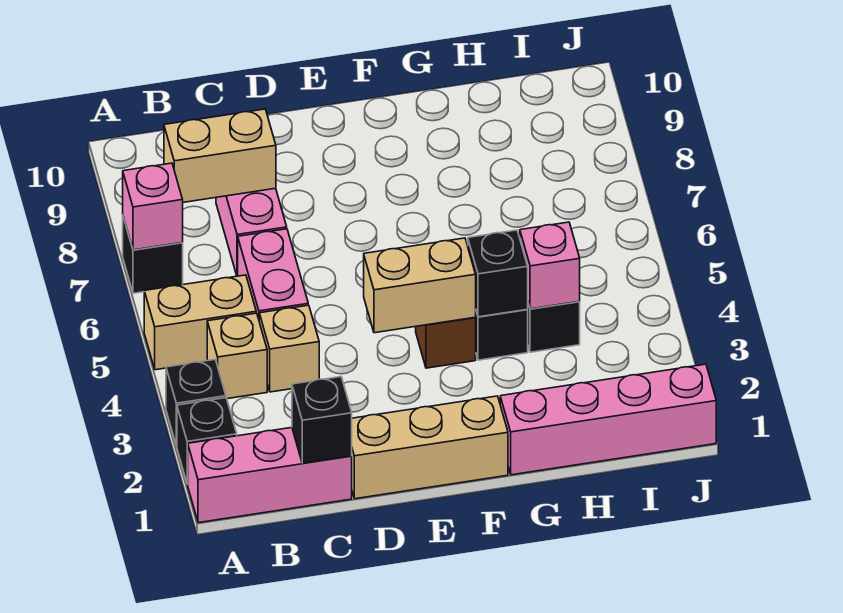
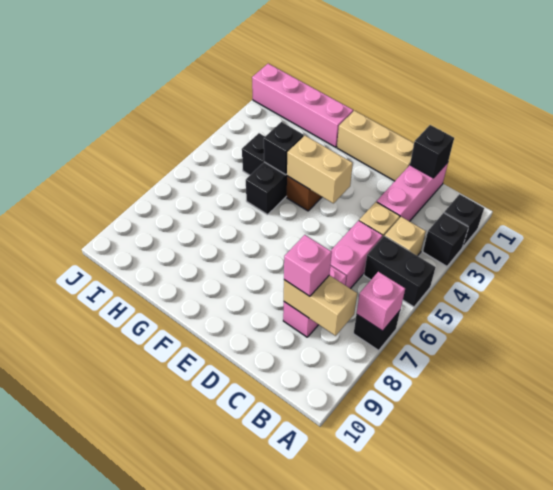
pink brick A1:C1 level 1 -> pink brick C1:C3 level 1
tan brick A5:B5 level 1 -> black brick A5:B5 level 1
pink brick H4 level 2 -> pink brick C8 level 3

